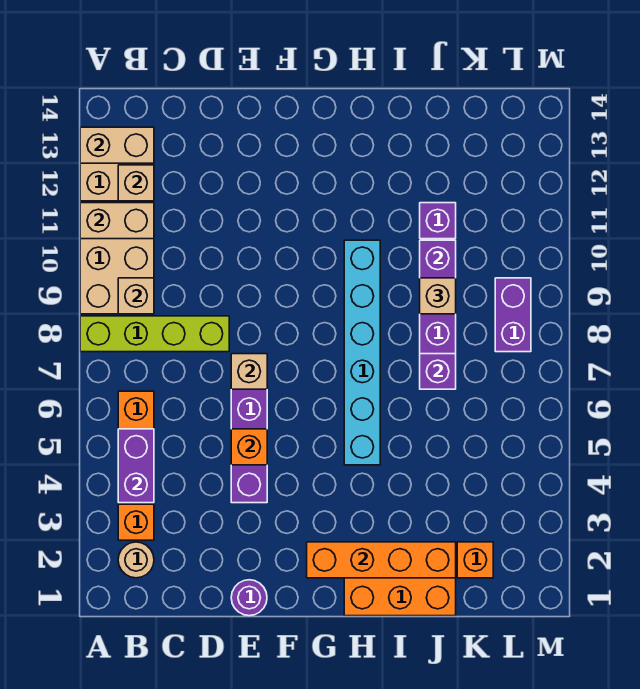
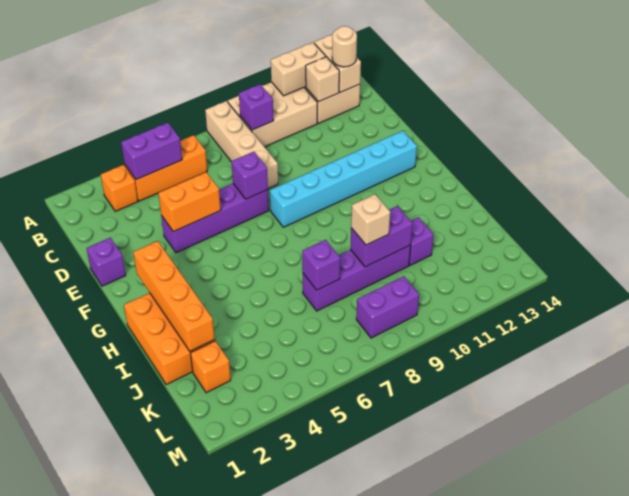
lime brick A8:D8 level 1 -> tan brick A8:D8 level 1
tan brick A11:B11 level 2 -> tan brick A11:A12 level 2
tan round brick B2 level 1 -> tan round brick B13 level 3
tan brick B9 level 2 -> purple brick B9 level 2
purple round brick E1 level 1 -> purple brick E1 level 1
orange brick E5 level 2 -> orange brick E4:E5 level 2
tan brick E7 level 2 -> purple brick E7 level 2
cyan brick H5:H10 level 1 -> cyan brick F8:F13 level 1

